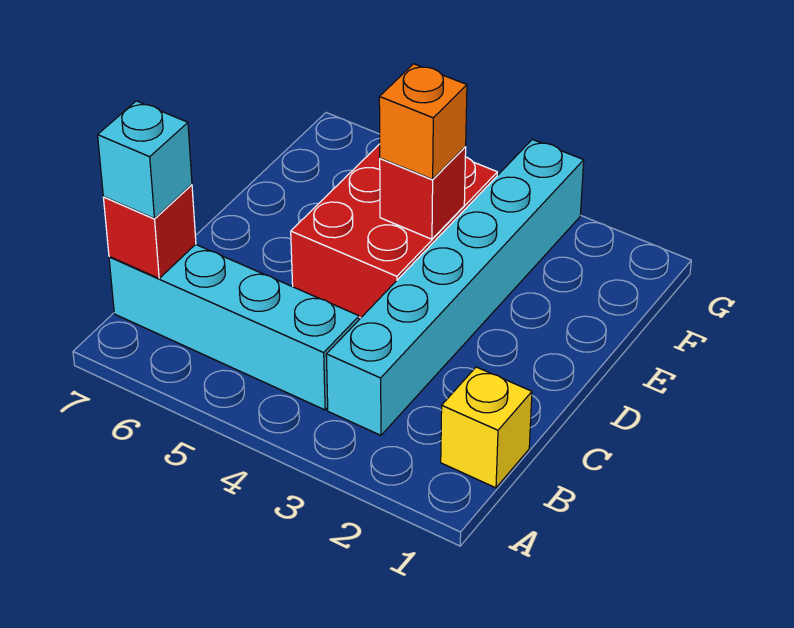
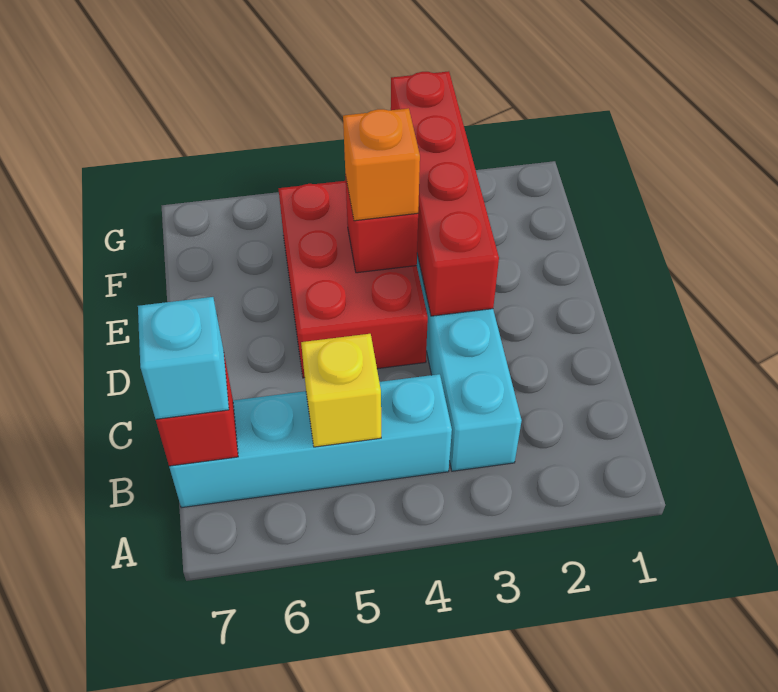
yellow brick B1 level 1 -> yellow brick B5 level 2
none -> red brick D3:G3 level 2

